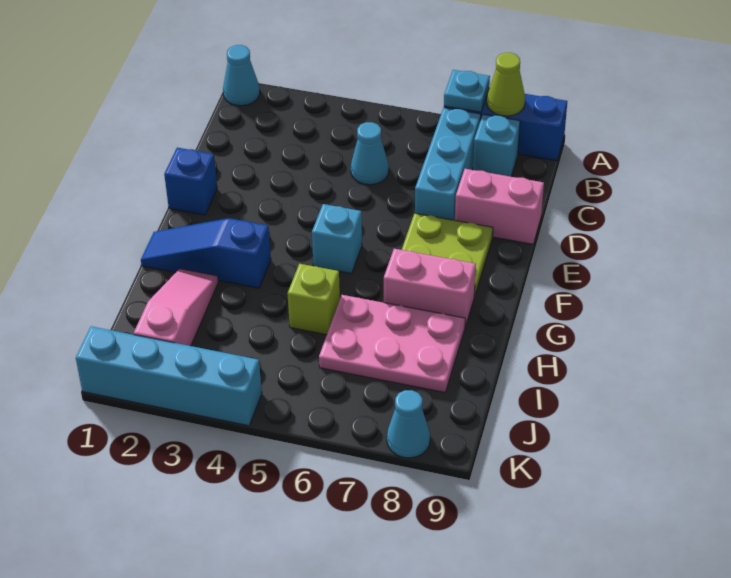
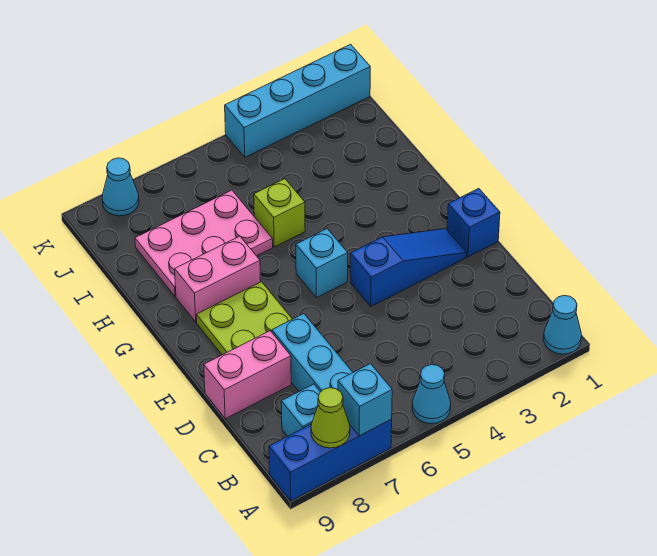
cyan plate A7 level 2 -> cyan brick A7 level 2
cyan cone C5 level 1 -> cyan cone A5 level 1
blue slope G1:G3 level 1 top 3 -> blue slope E2:E4 level 1 top 4
pink slope H2:J2 level 1 top J -> none

